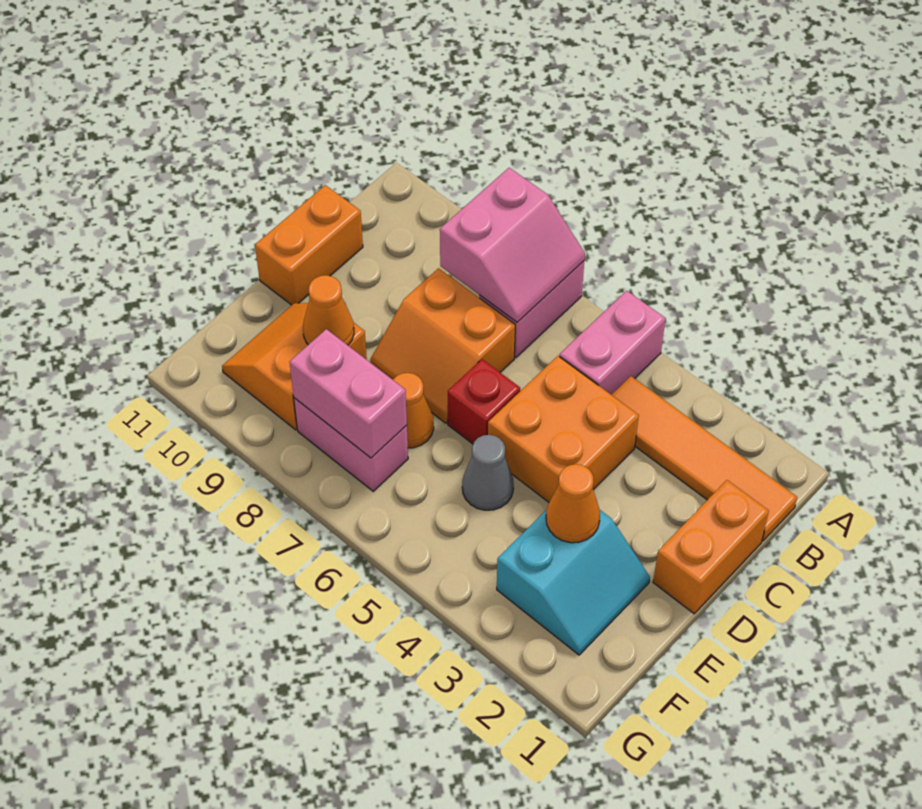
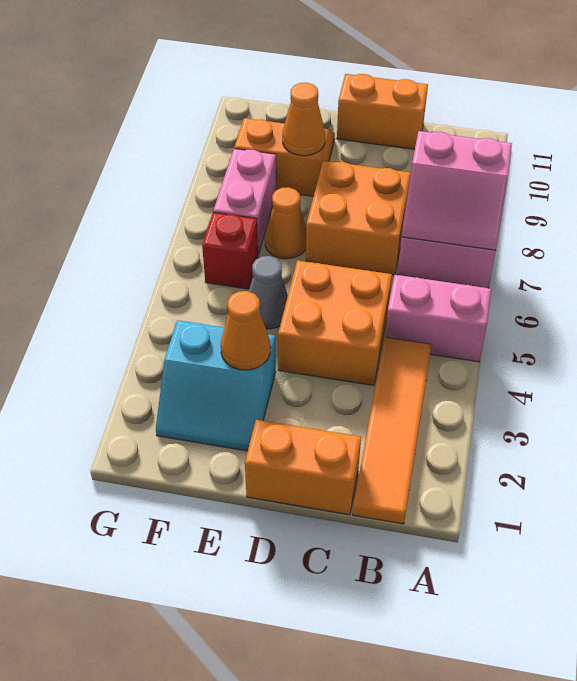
orange slope C7:D8 level 1 top C -> orange brick C7:D8 level 1
red brick D6 level 1 -> red brick F6 level 1
pink brick F7:F8 level 2 -> none

